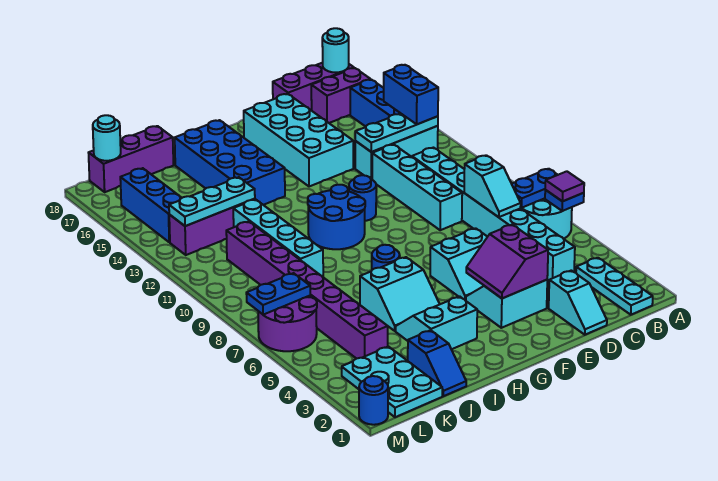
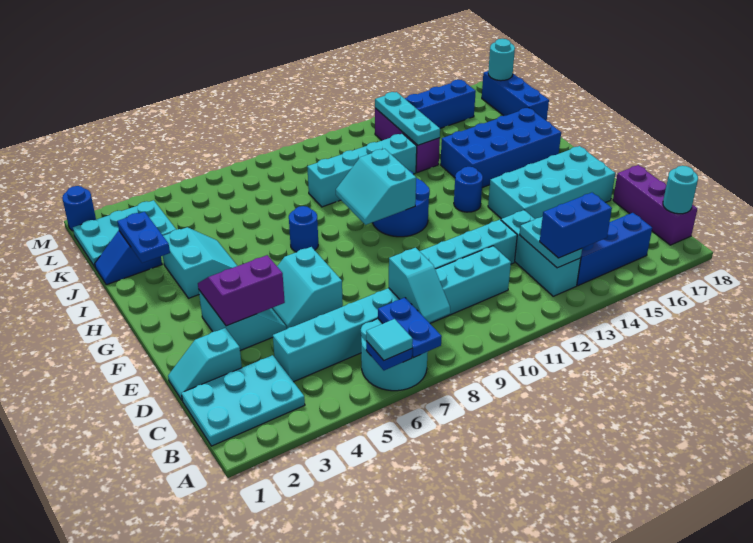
purple tile A6 level 3 -> cyan tile A6 level 3
cyan plate B1:B3 level 1 -> cyan plate B1:C3 level 1
cyan plate B13:D13 level 2 -> cyan plate B13:C13 level 2
purple brick B17:C17 level 1 -> none
cyan slope C7:C8 level 2 top 8 -> cyan slope B8:C8 level 2 top C
blue round brick F11 level 1 -> blue round brick G13 level 1
cyan slope H5:I6 level 1 top 6 -> cyan slope G9:H10 level 2 top 10
purple brick J18:L18 level 1 -> blue brick J18:L18 level 1
purple brick K4:K11 level 1 -> none
purple round brick L6:M7 level 1 -> none
blue plate L7:M7 level 2 -> blue plate I2:J2 level 2

